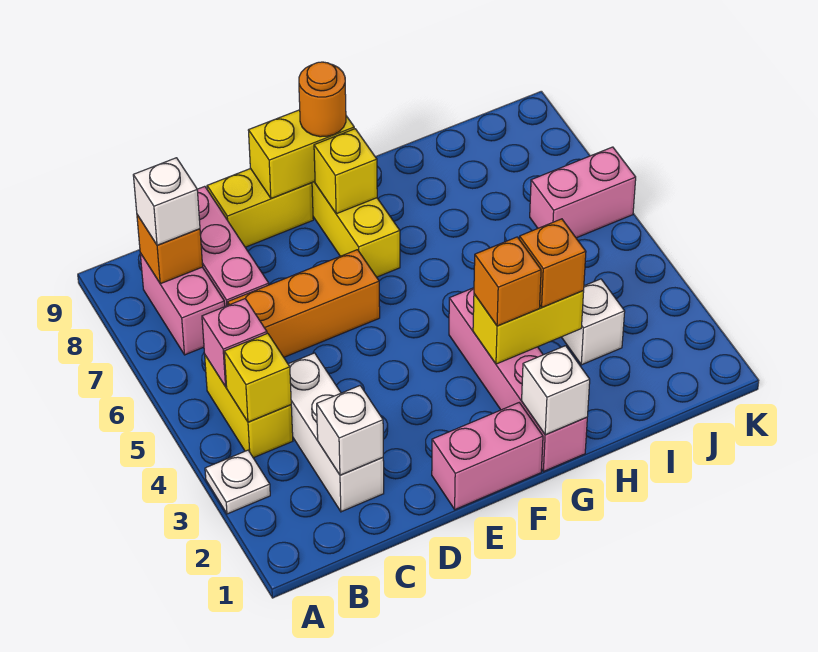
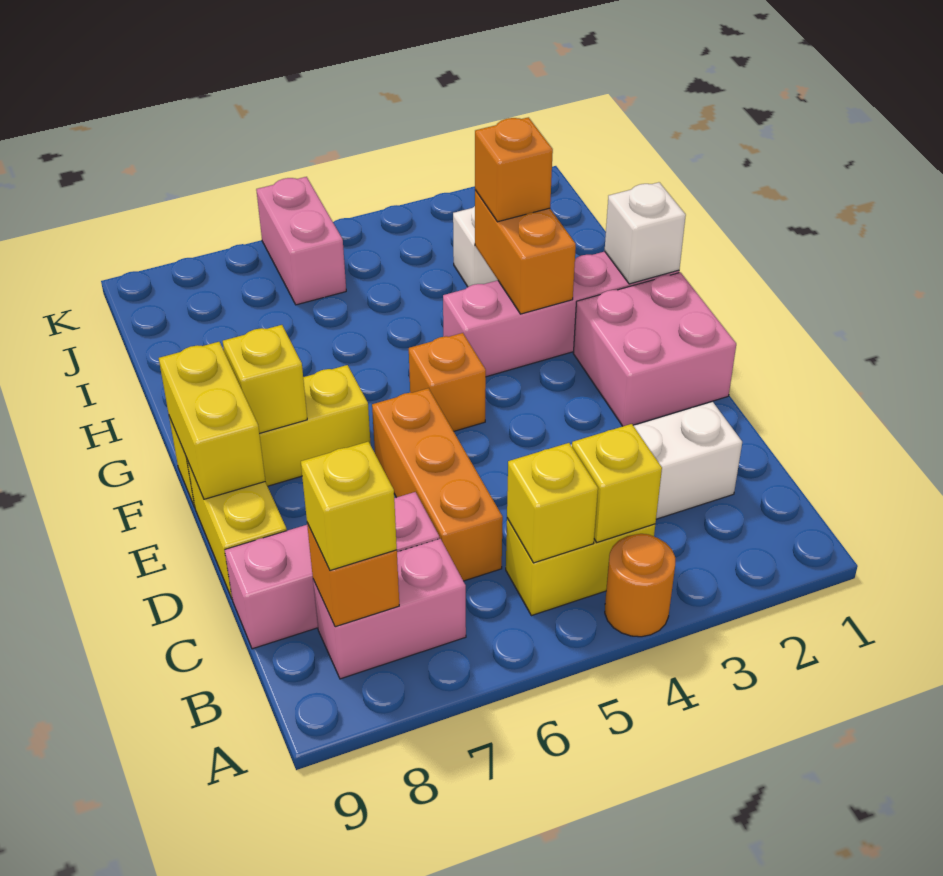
white plate A3 level 1 -> none
pink brick B5 level 2 -> yellow brick B5 level 2
white brick B8 level 3 -> yellow brick B8 level 3
white brick C2 level 2 -> none
pink brick E1:F1 level 1 -> pink brick E1:F2 level 1
orange round brick F9 level 3 -> orange round brick A4 level 1
yellow brick G3:H3 level 2 -> orange brick G3:H3 level 2
orange brick G3 level 3 -> orange brick F5 level 1

